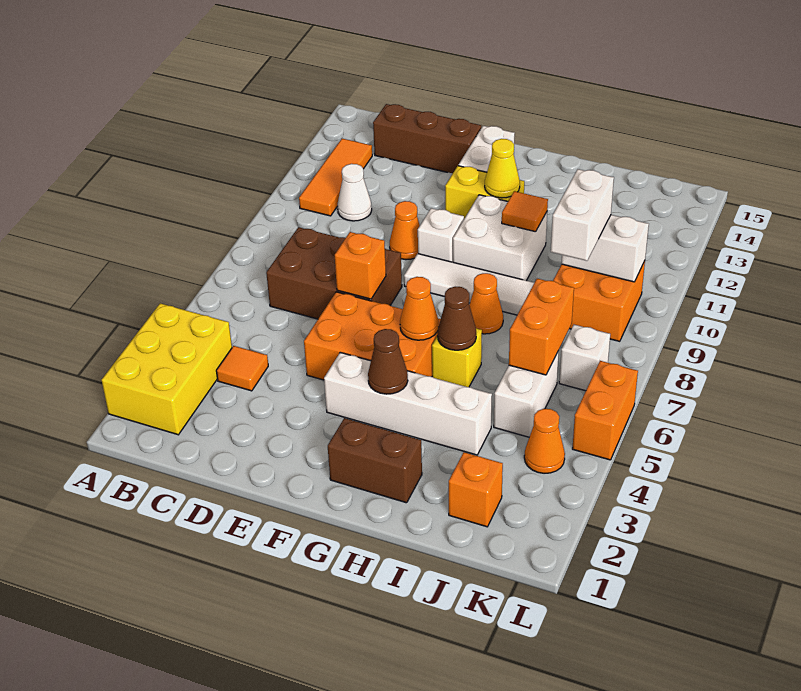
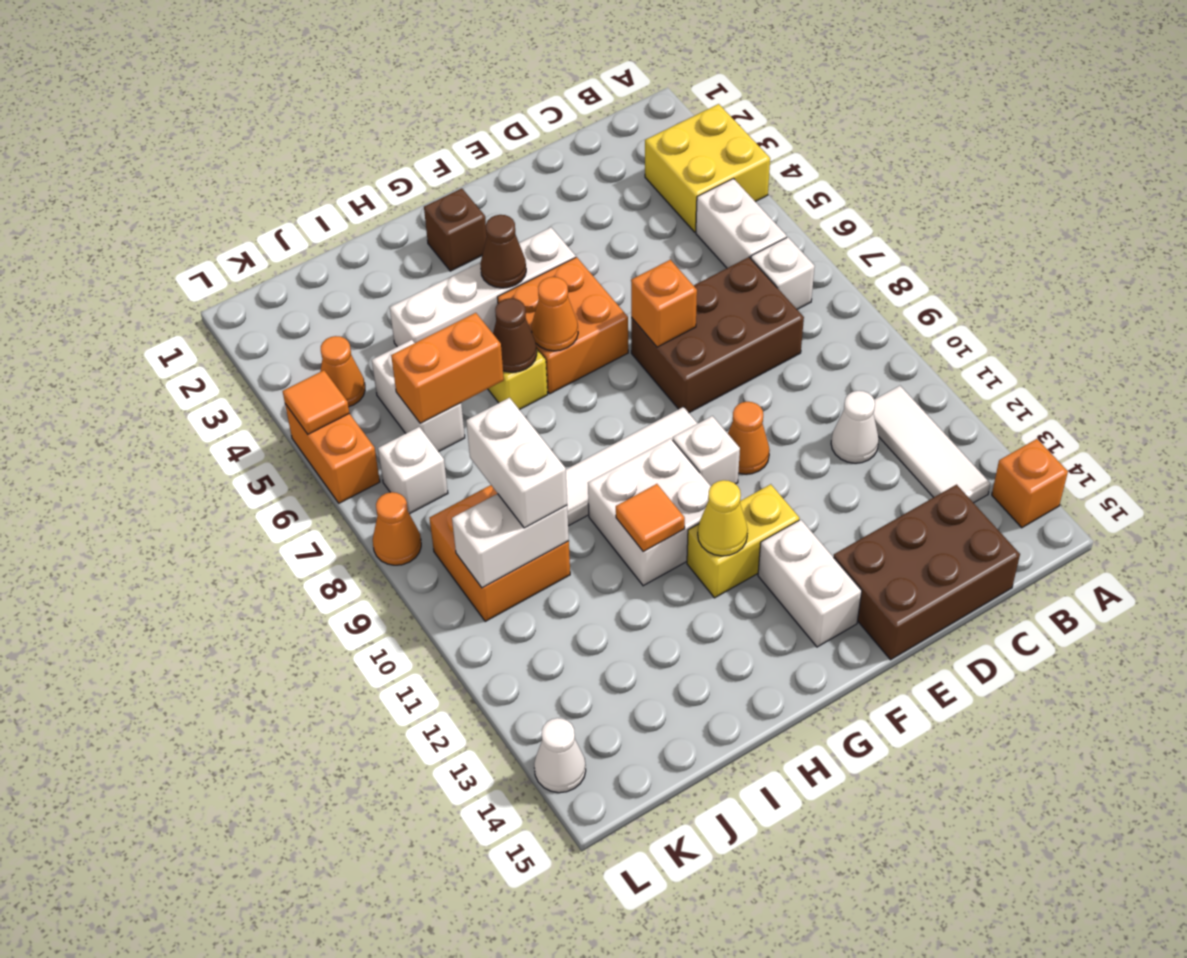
yellow brick A2:B4 level 1 -> yellow brick A3:B4 level 1
none -> white brick B5:B6 level 1
none -> white brick B7 level 1
orange tile B11:B13 level 1 -> white tile B11:B13 level 1
orange tile C4 level 1 -> orange tile L5 level 2
brown brick C14:E14 level 1 -> brown brick C14:E15 level 1
orange brick E5:G6 level 1 -> orange brick F5:G6 level 1
brown brick G2:H2 level 1 -> brown brick G2 level 1
orange cone H8 level 1 -> orange cone L8 level 1
orange brick J2 level 1 -> orange brick A14 level 1
orange brick J6:J7 level 2 -> orange brick I6:J6 level 2
none -> white cone L14 level 1

